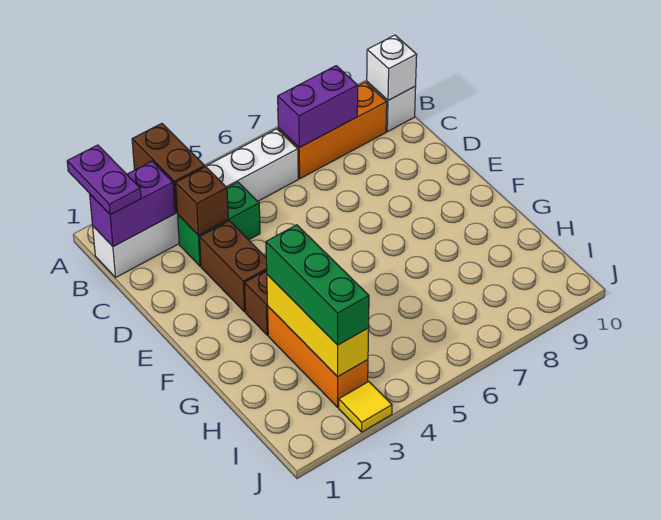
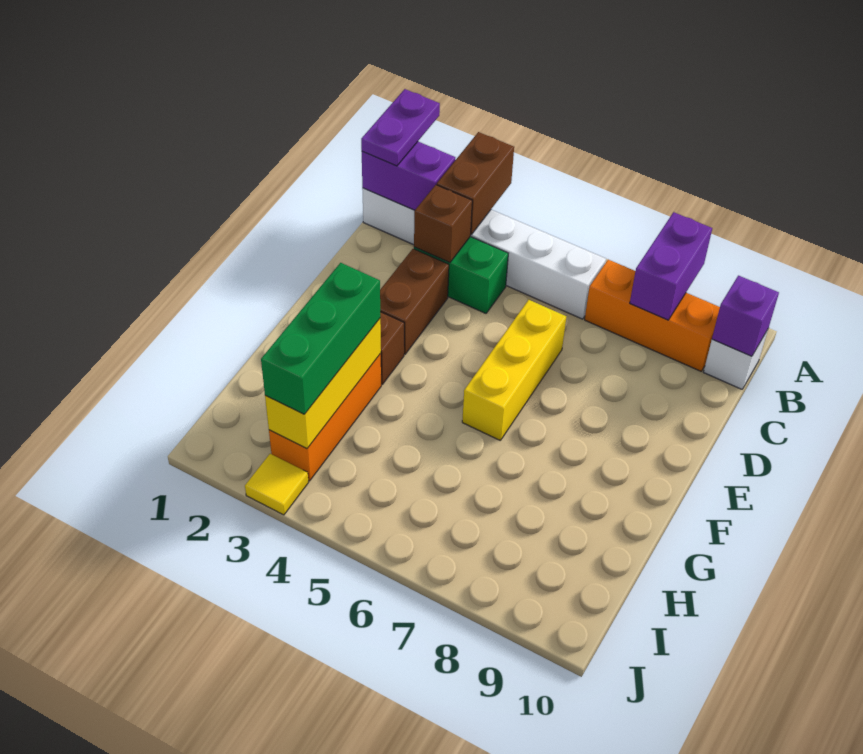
purple brick B7:B8 level 2 -> purple brick A8:B8 level 2
white brick B10 level 2 -> purple brick B10 level 2
none -> yellow brick D6:F6 level 1

